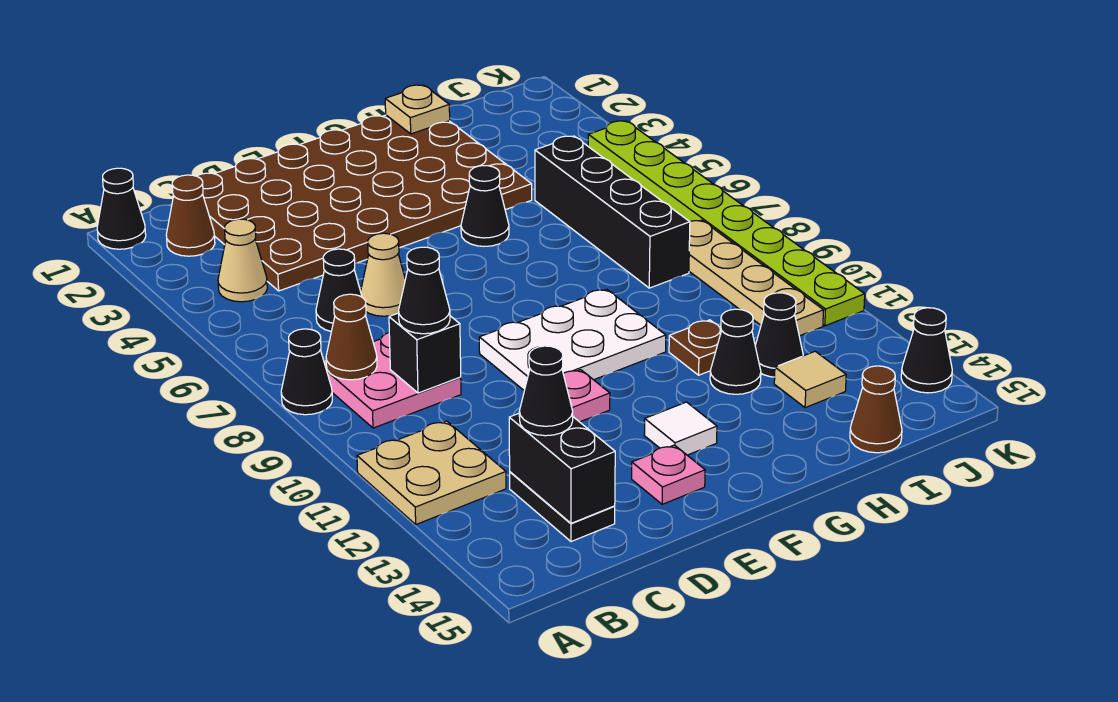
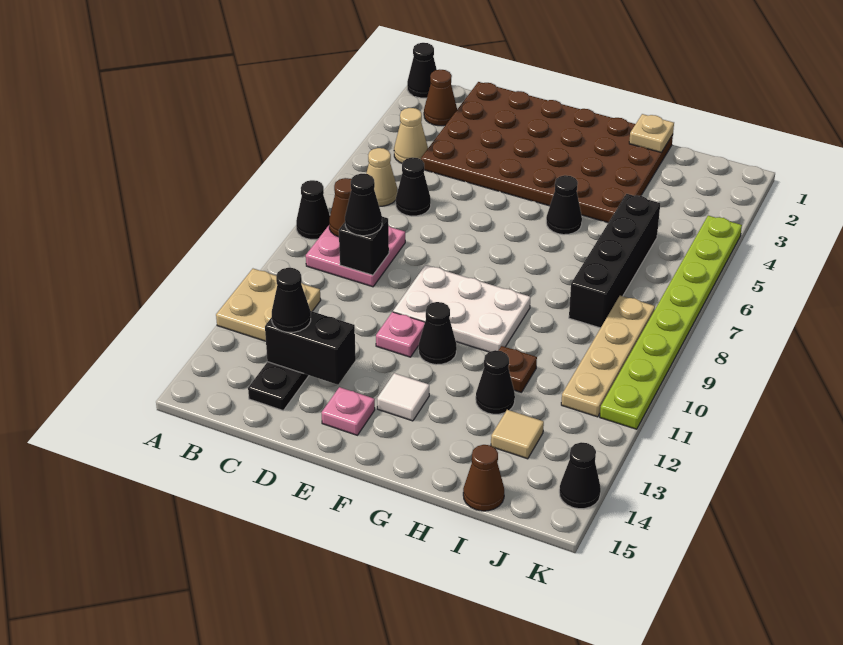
black brick C13:C14 level 2 -> black brick C13:D13 level 2
tan cone D6 level 1 -> tan cone B6 level 1
black cone I12 level 1 -> black cone F11 level 1

